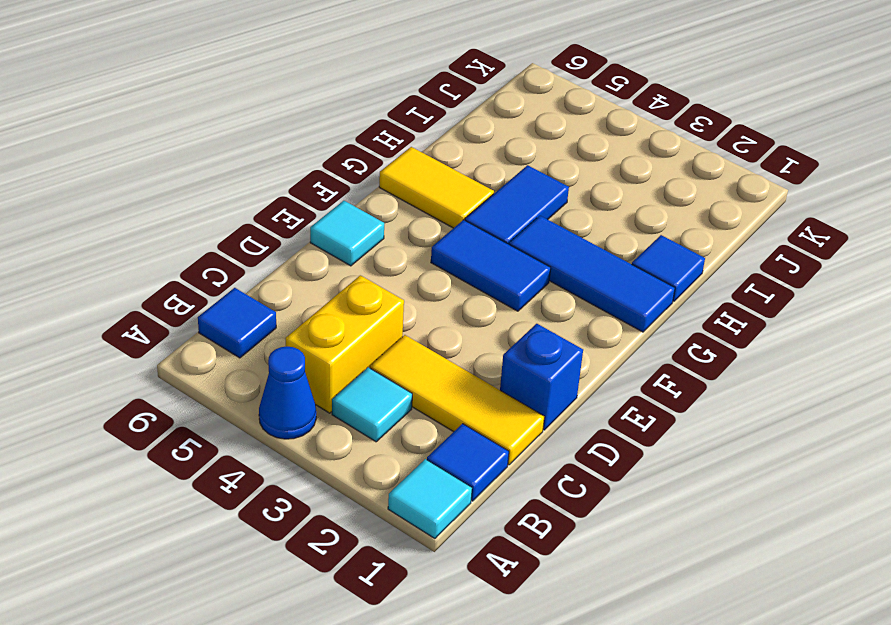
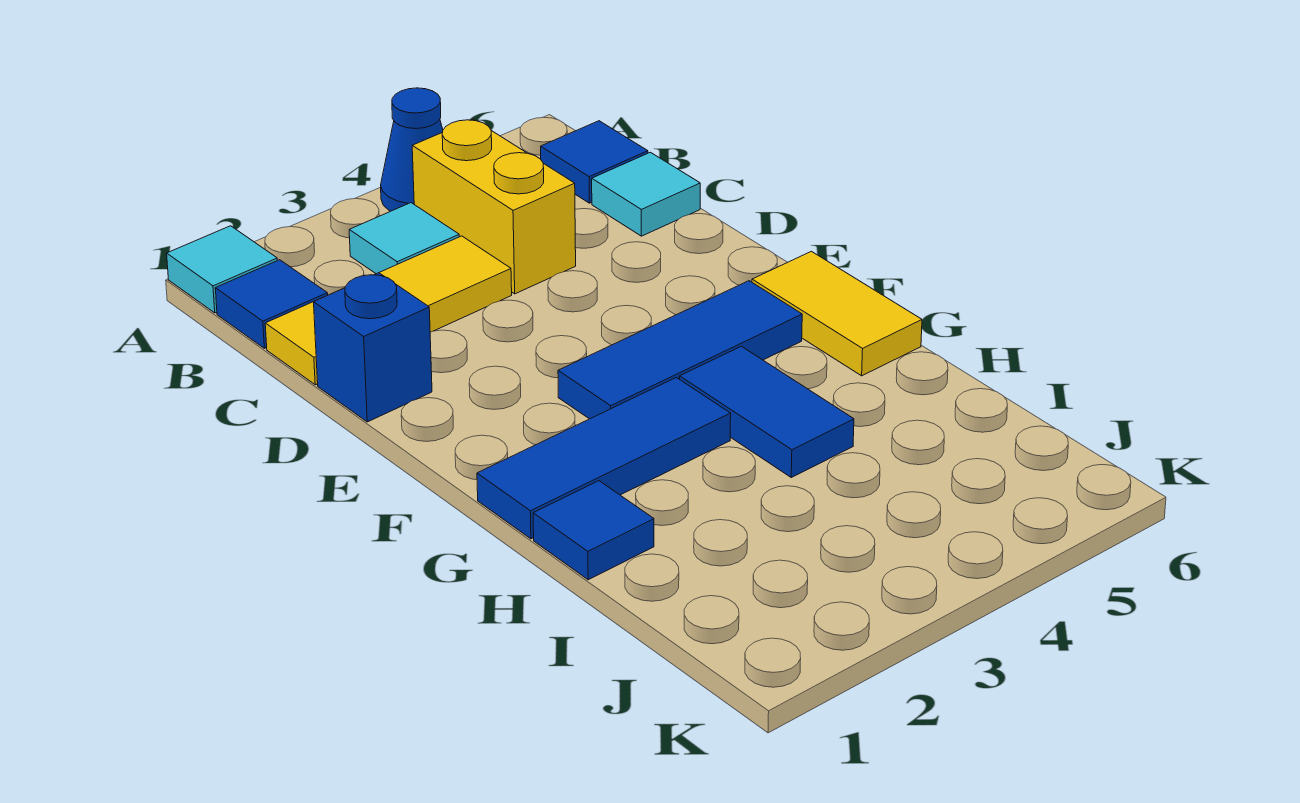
cyan tile E6 level 1 -> cyan tile C6 level 1
blue tile F3:F4 level 1 -> blue tile F3:F5 level 1
yellow tile G5:G6 level 1 -> yellow tile F6:G6 level 1

